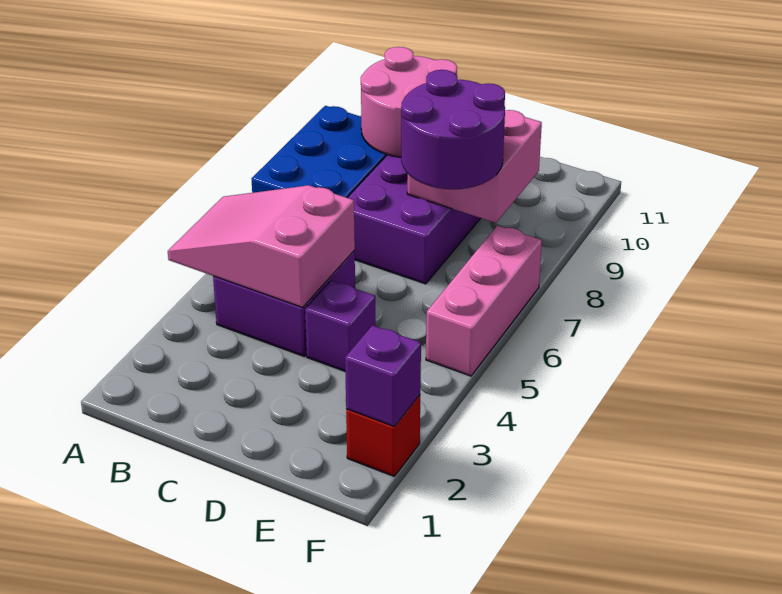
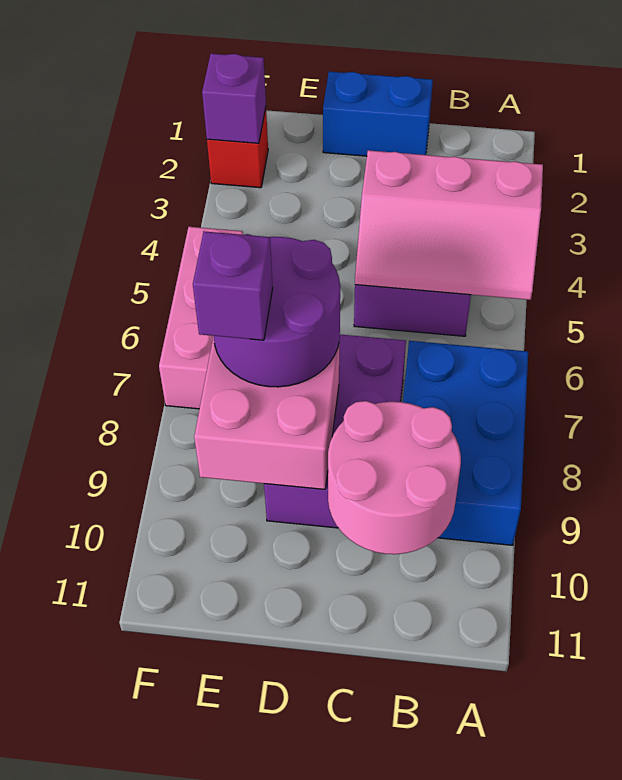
pink slope A4:C5 level 2 top C -> pink slope A4:C5 level 2 top 4
none -> blue brick C1:D1 level 1
purple brick D4 level 1 -> purple brick E8 level 4

